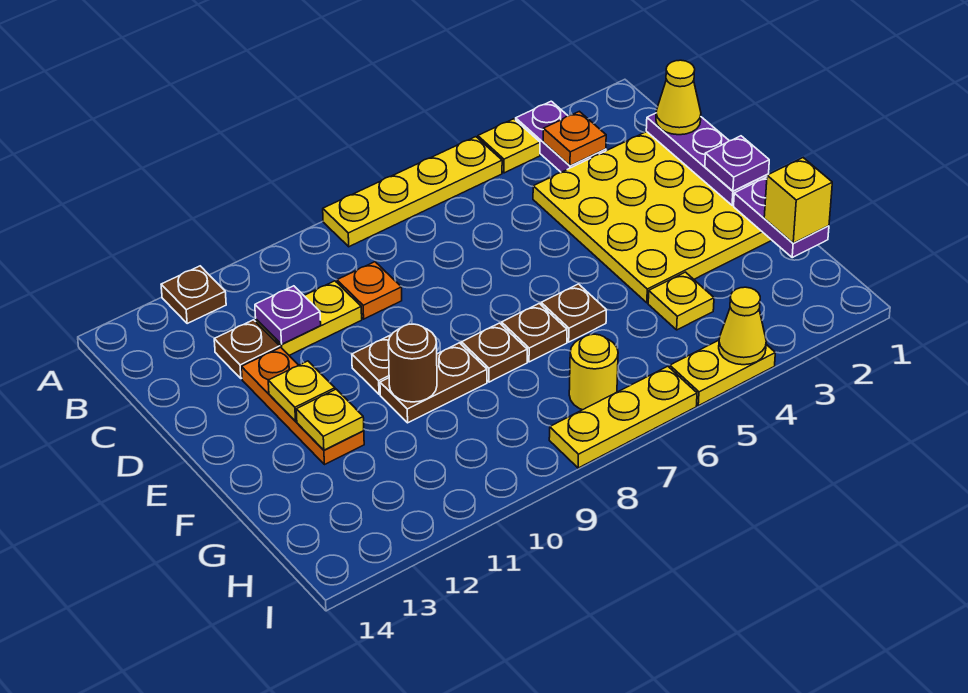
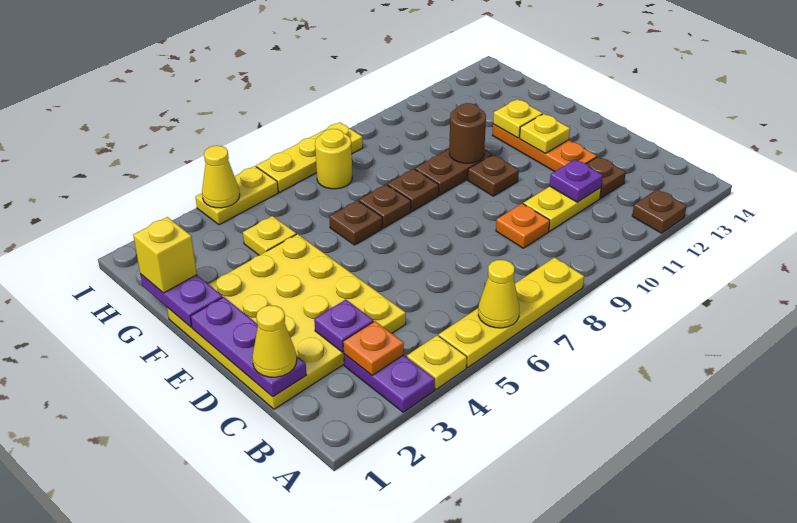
none -> yellow cone A6 level 2
purple plate E1 level 3 -> purple plate C3 level 2

